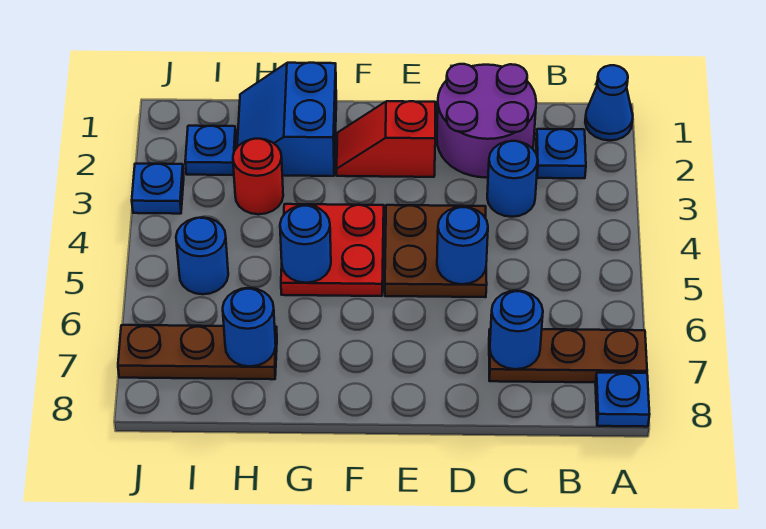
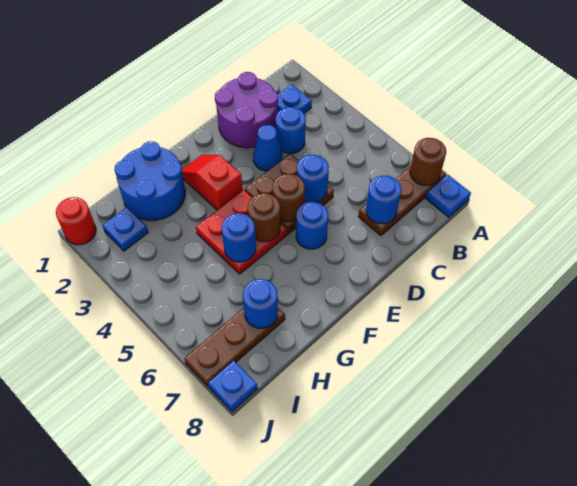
blue cone A1 level 1 -> blue cone D3 level 1
none -> brown round brick A7 level 2
red slope E2:F2 level 1 top E -> red slope F2:F3 level 1 top 3
none -> brown round brick E5 level 2
none -> brown round brick F5 level 2
blue slope G1:H2 level 1 top G -> blue round brick G1:H2 level 1
red round brick H3 level 1 -> red round brick J1 level 1
blue round brick I5 level 1 -> blue round brick E6 level 1
blue plate J3 level 1 -> blue plate J8 level 1

